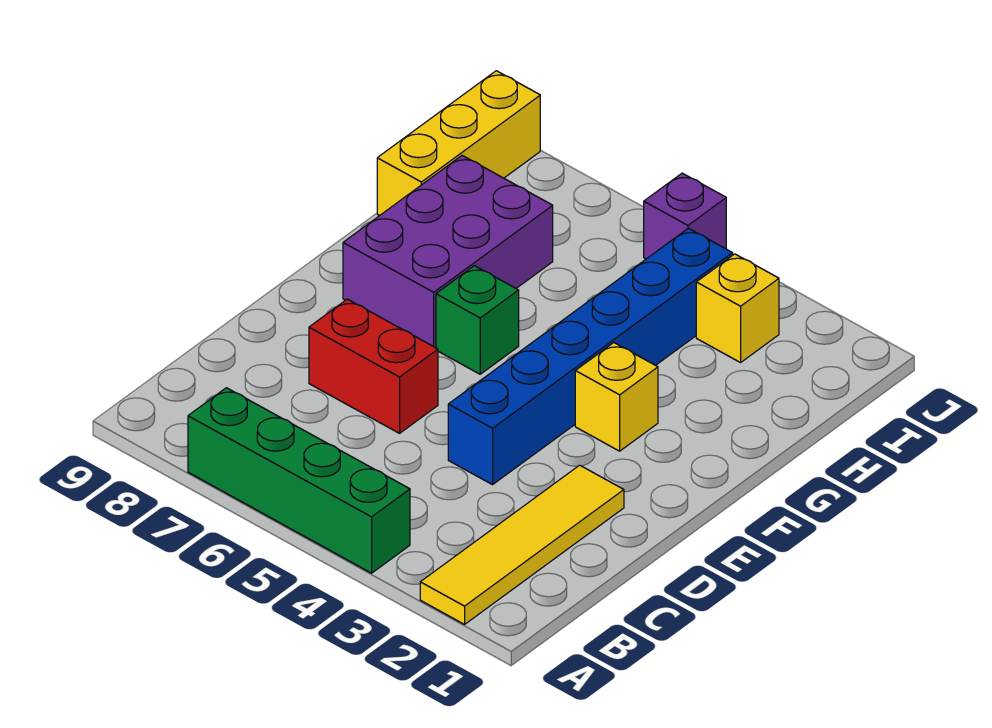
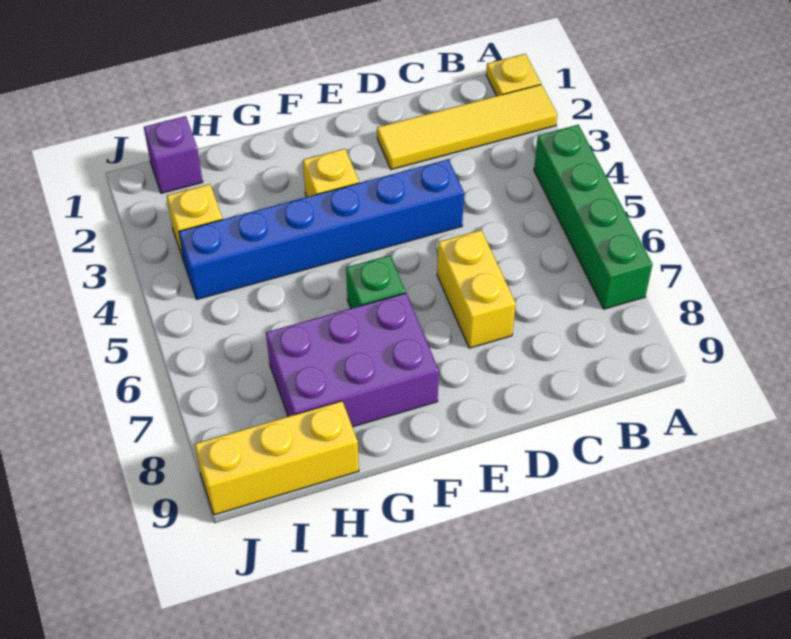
none -> yellow plate A1 level 1
red brick D6:D7 level 1 -> yellow brick D6:D7 level 1
purple brick J5 level 1 -> purple brick I1 level 1

